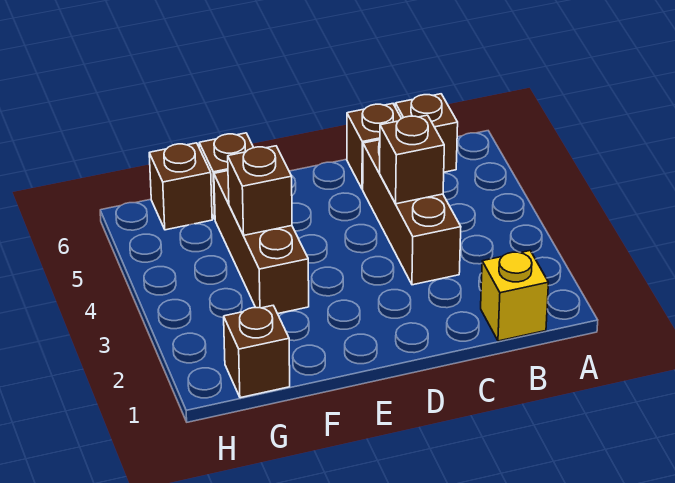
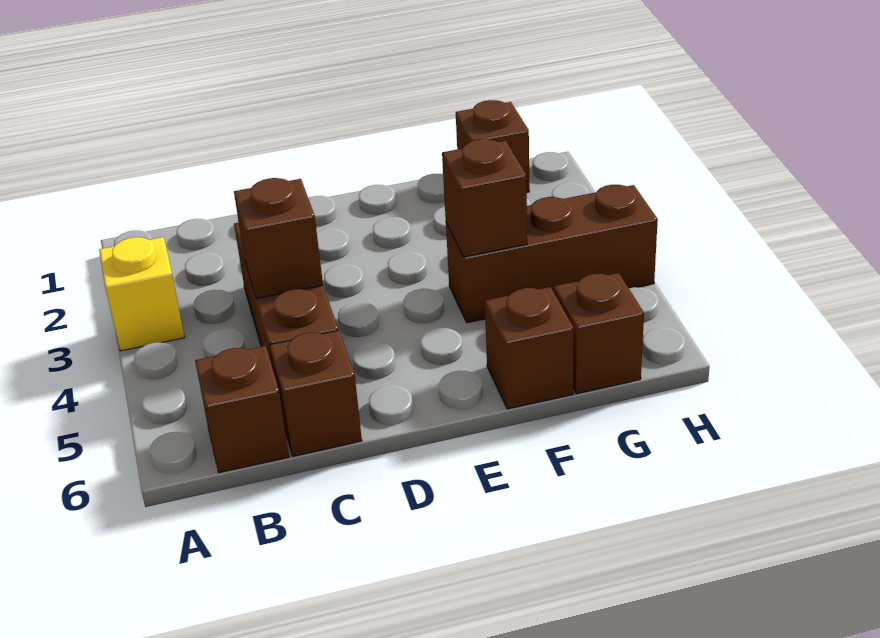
yellow brick B1 level 1 -> yellow brick A3 level 1
brown brick F3:F5 level 1 -> brown brick F4:H4 level 1

